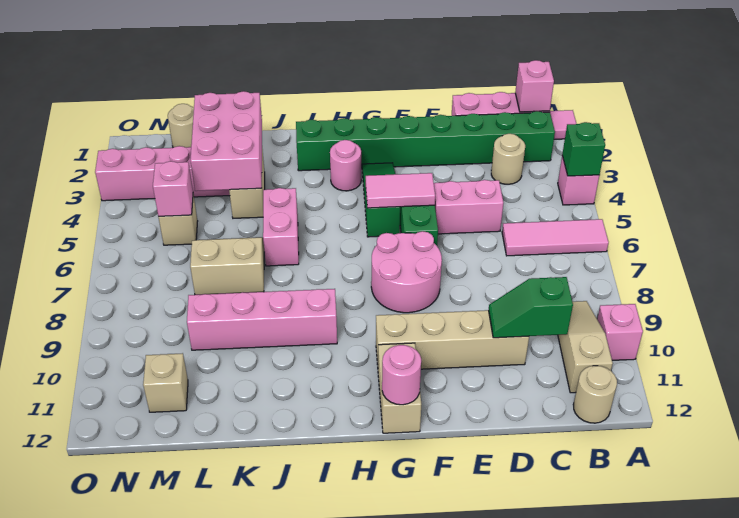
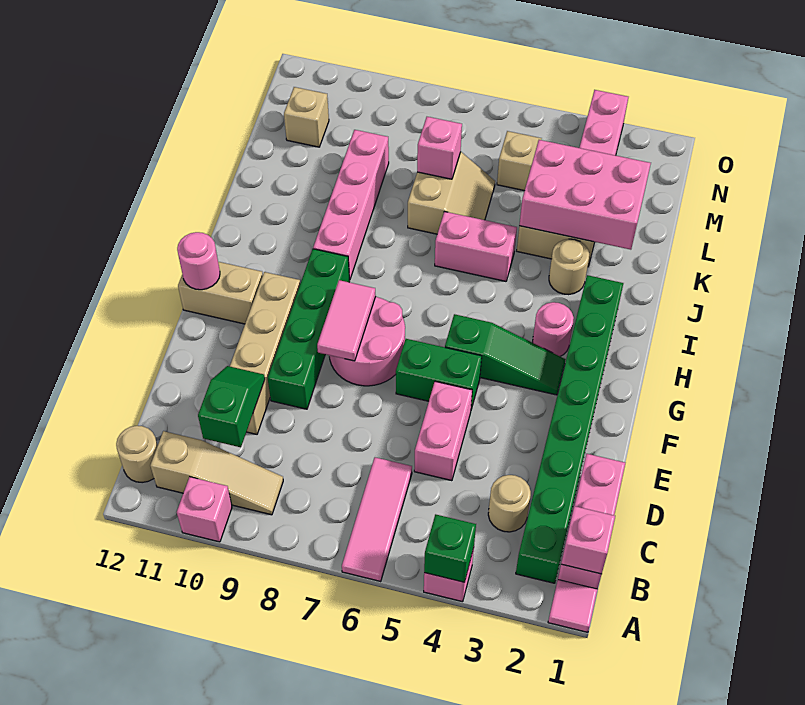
none -> green brick E9:H9 level 1
pink tile F5:G5 level 2 -> pink tile F8:G8 level 2
tan round brick M1 level 1 -> tan round brick J3 level 1
pink brick M5 level 2 -> pink brick L7 level 2

